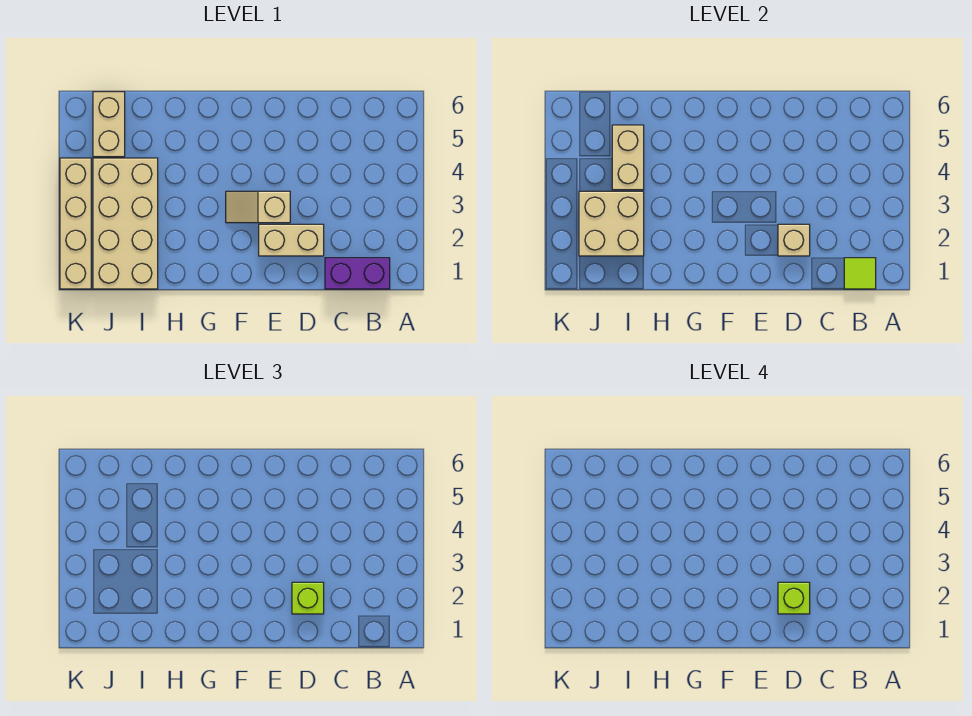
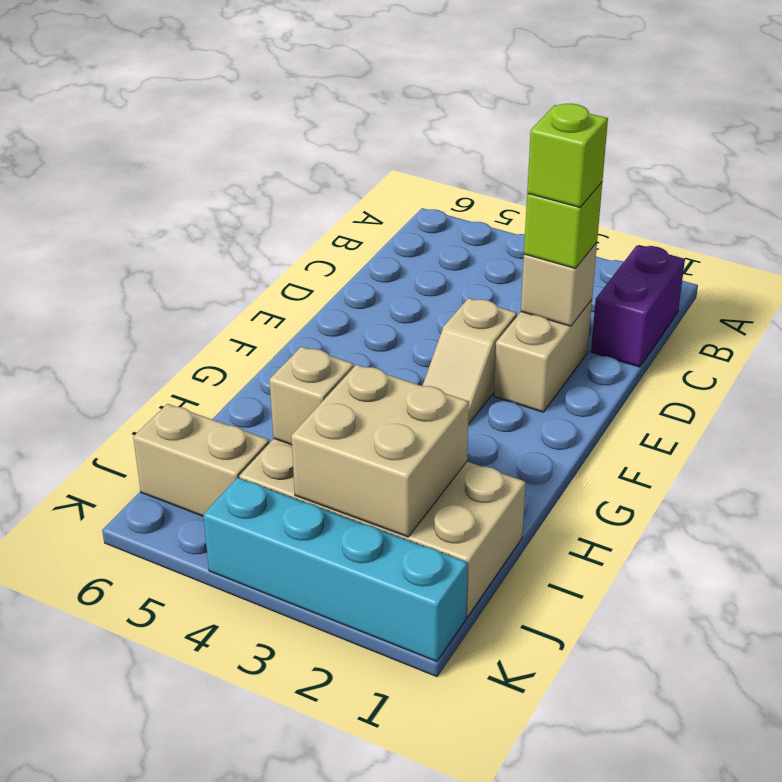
lime tile B1 level 2 -> none
tan brick I4:I5 level 2 -> tan brick I4 level 2
tan brick K1:K4 level 1 -> cyan brick K1:K4 level 1

